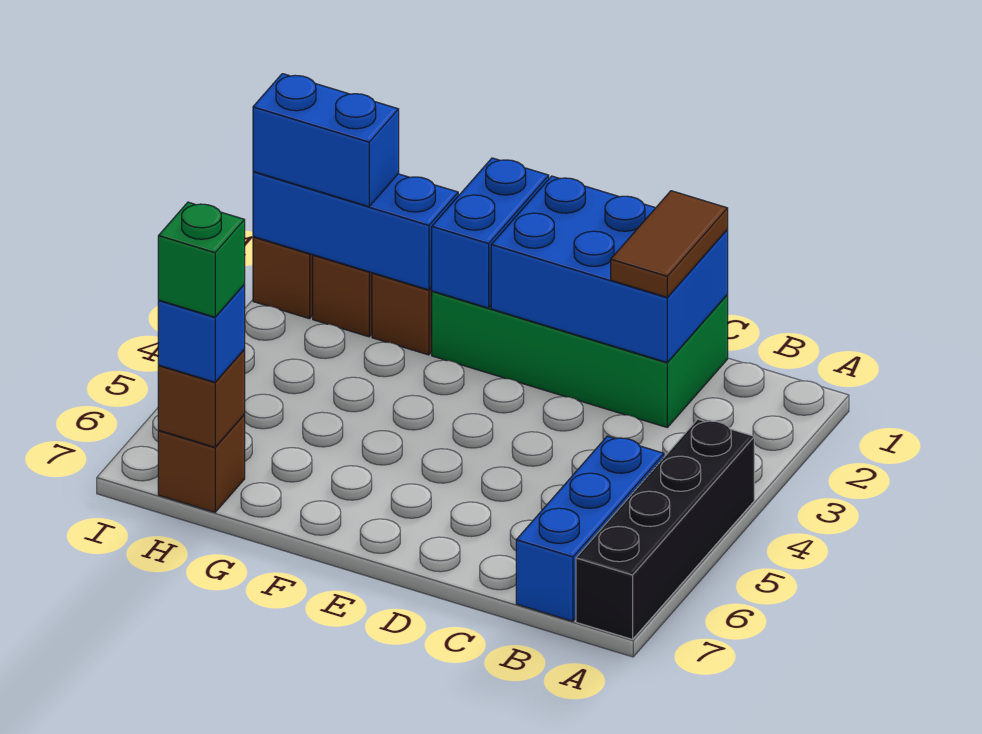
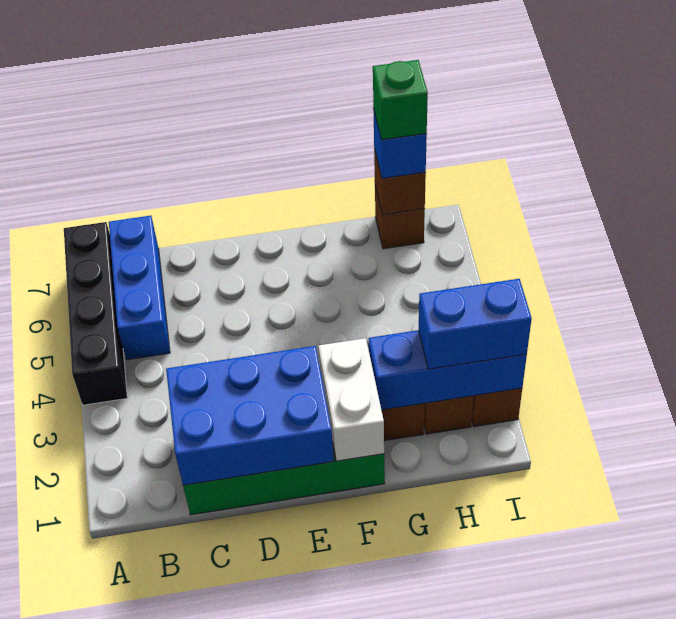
brown tile C1:C2 level 3 -> none
blue brick F1:F2 level 2 -> white brick F1:F2 level 2

